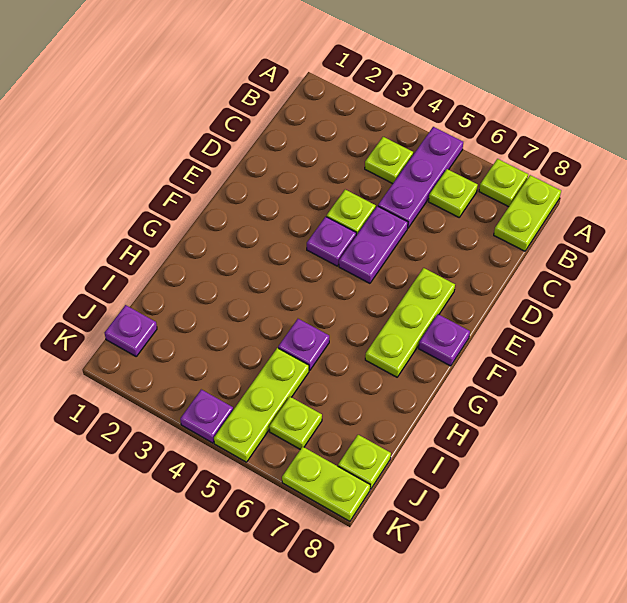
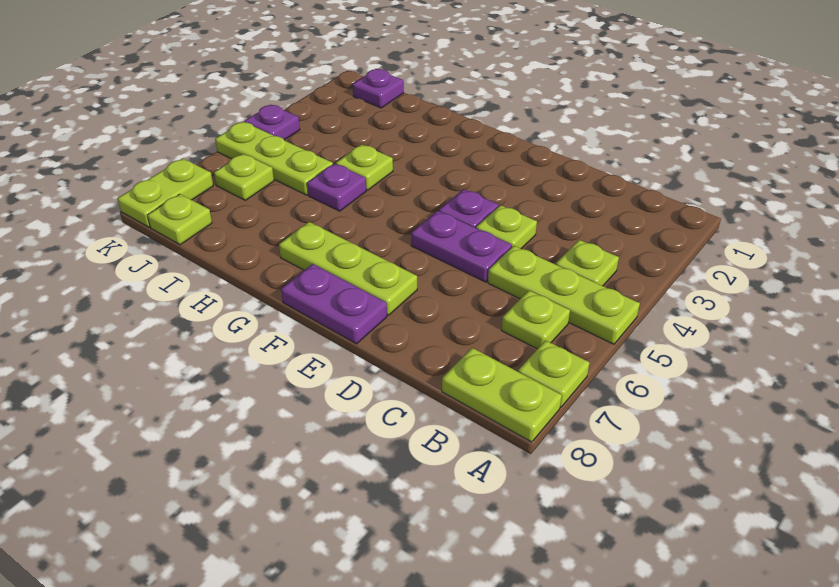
purple plate A5:C5 level 1 -> lime plate A5:C5 level 1
purple plate F8 level 1 -> purple plate E8:F8 level 1
none -> lime plate H4 level 1

